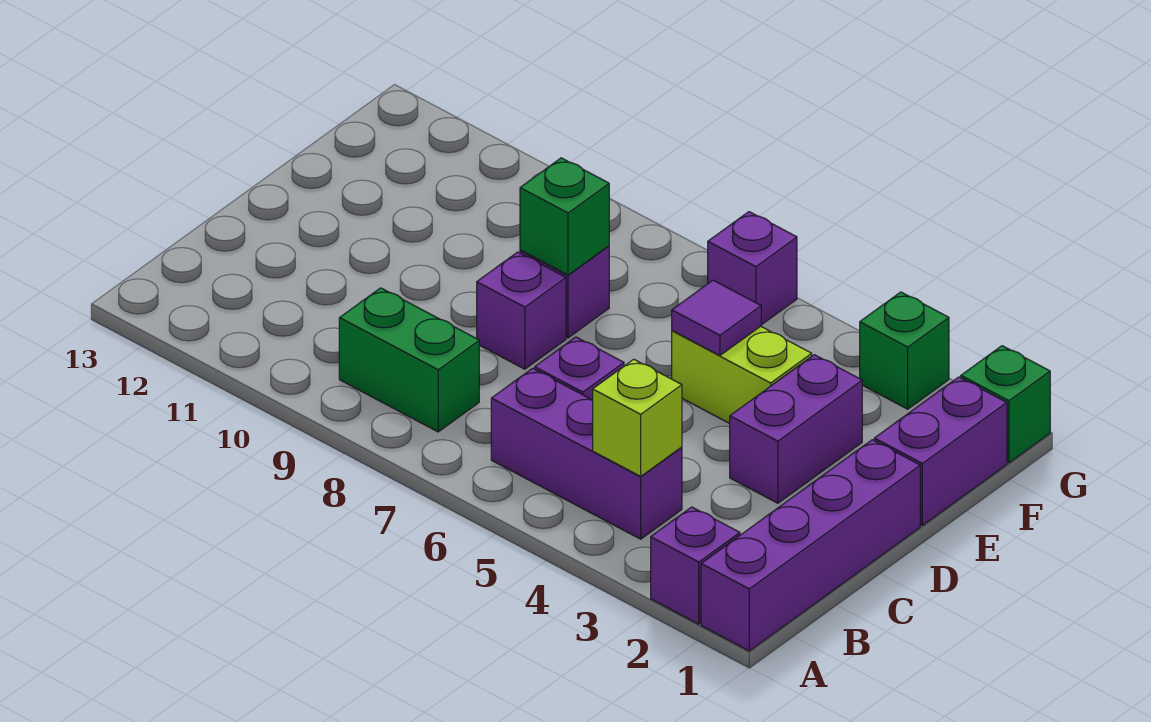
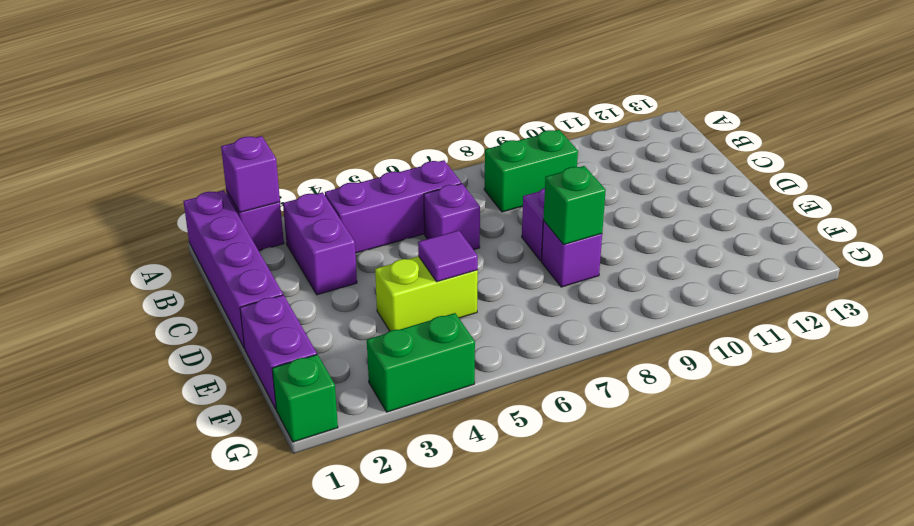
lime brick B4 level 2 -> none
purple brick D3:E3 level 1 -> purple brick B3:C3 level 1
green brick G3 level 1 -> green brick G3:G4 level 1
purple brick G6 level 1 -> purple brick A2 level 2

